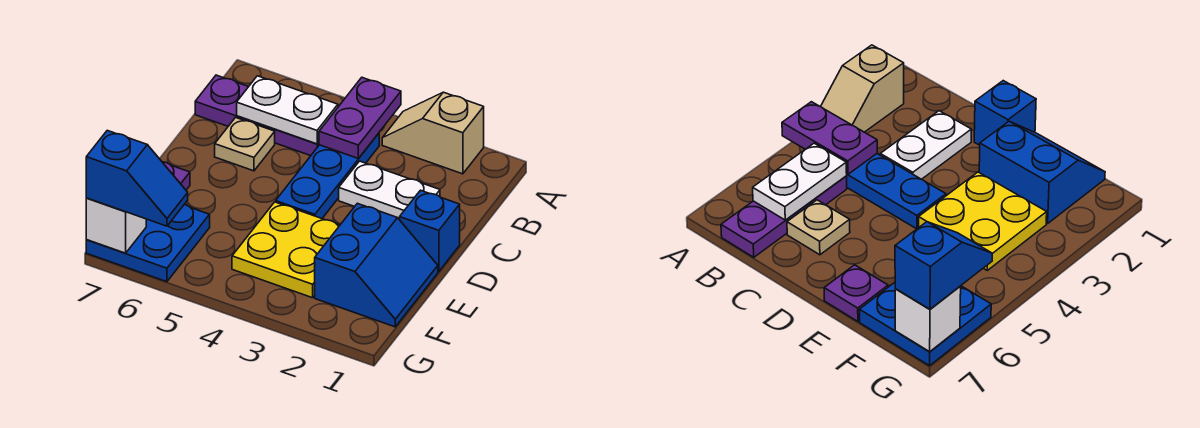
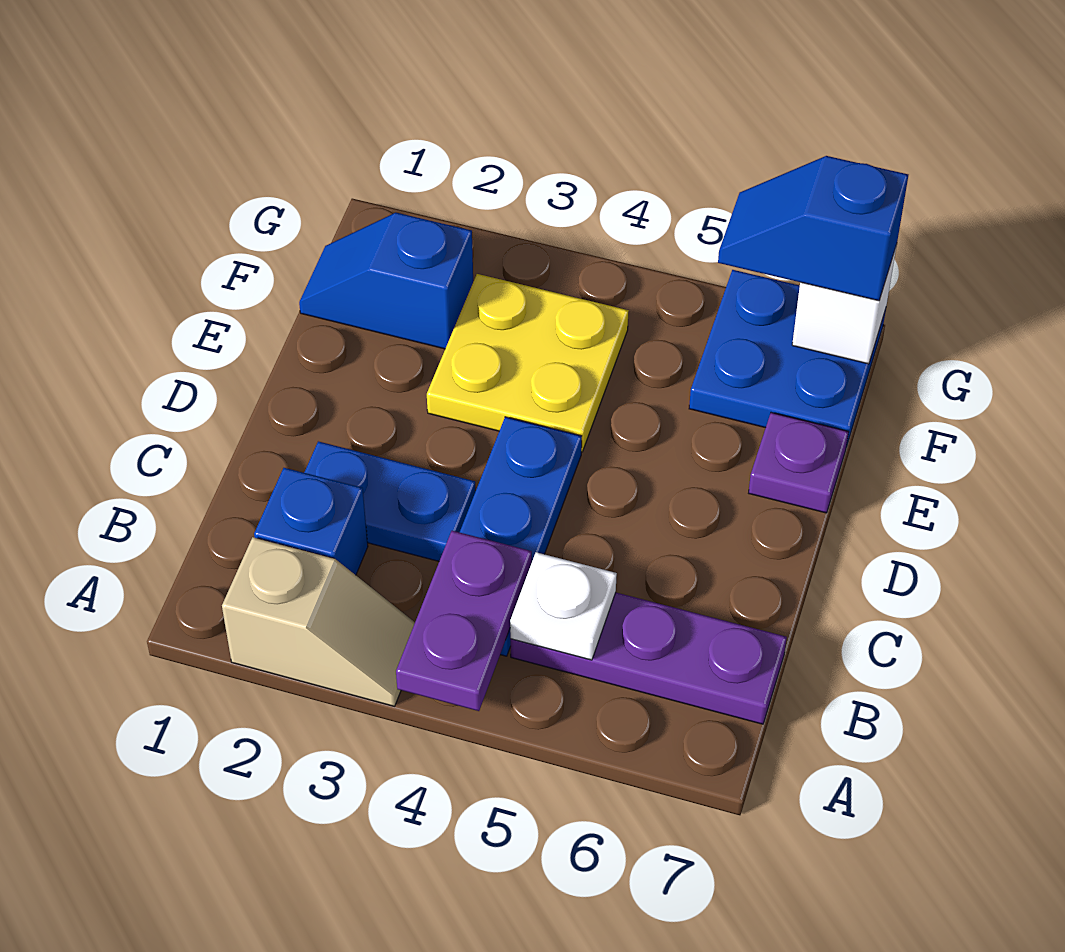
white plate B5:B6 level 2 -> white plate B5 level 2
white plate C2:C3 level 1 -> blue plate C2:C3 level 1
tan plate C6 level 1 -> none
blue brick D1 level 1 -> blue brick B2 level 1
blue slope E1:F2 level 1 top 2 -> blue slope F1:F2 level 1 top 2

